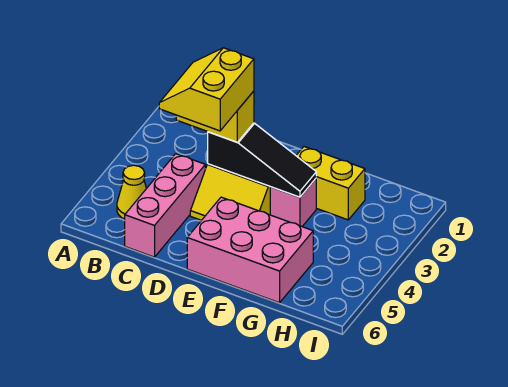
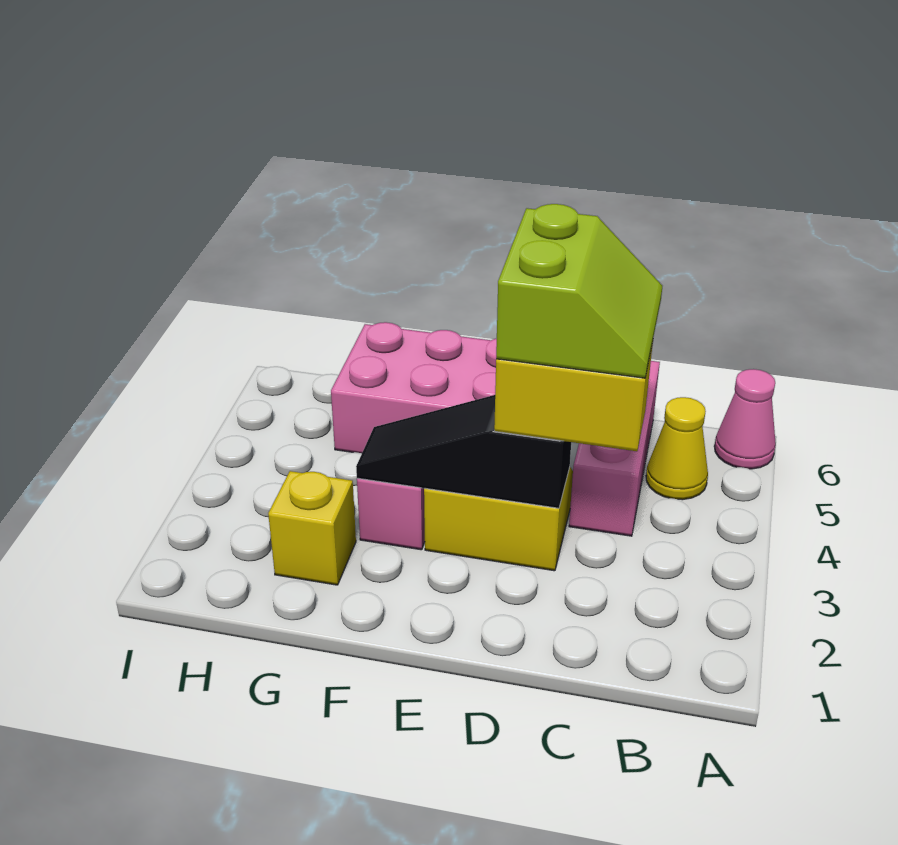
none -> pink cone A6 level 1
yellow slope C3:D4 level 4 top D -> lime slope C3:D4 level 4 top D
yellow brick F2:G2 level 1 -> yellow brick G2 level 1

